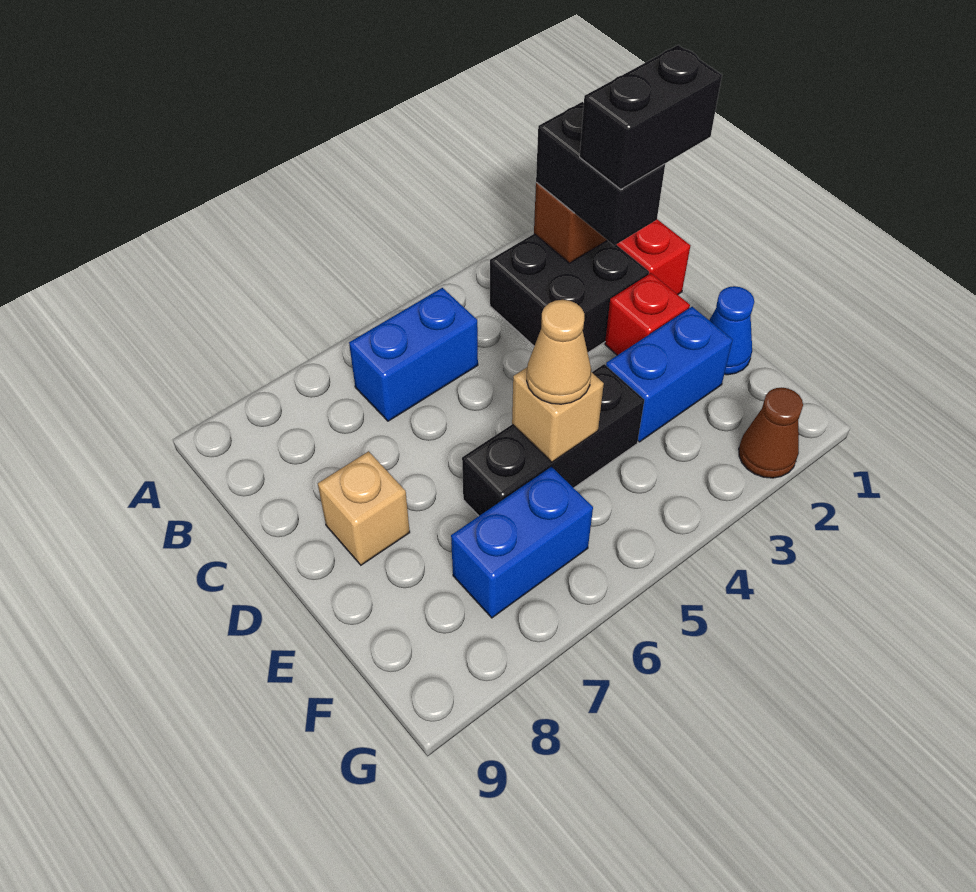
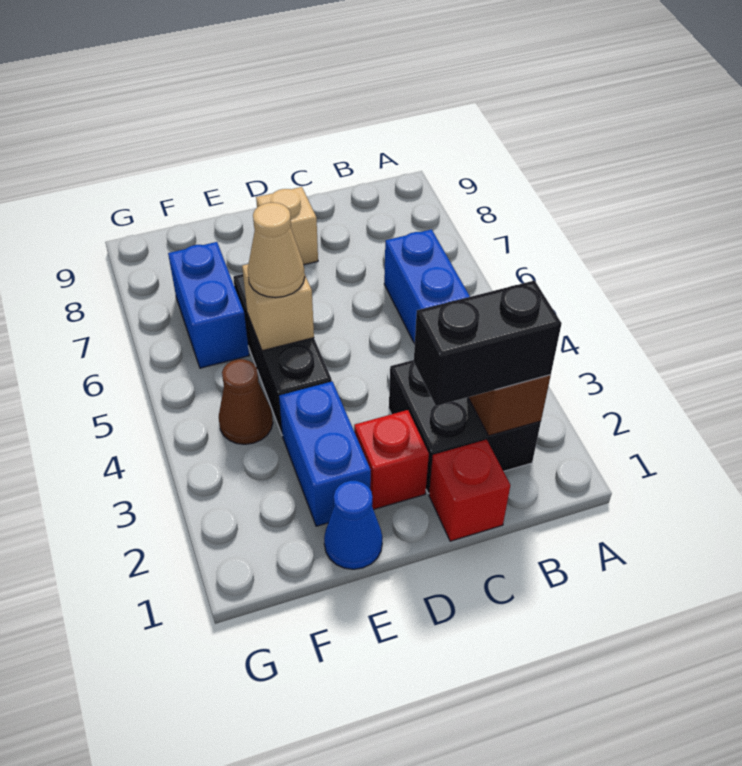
black brick C1:C2 level 4 -> none
brown cone G2 level 1 -> brown cone F4 level 1

